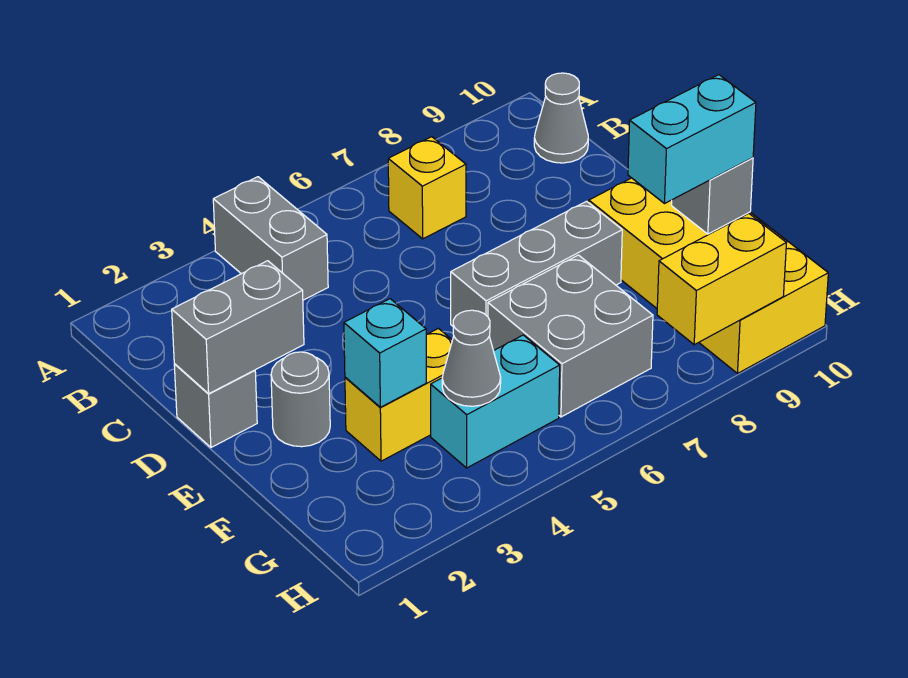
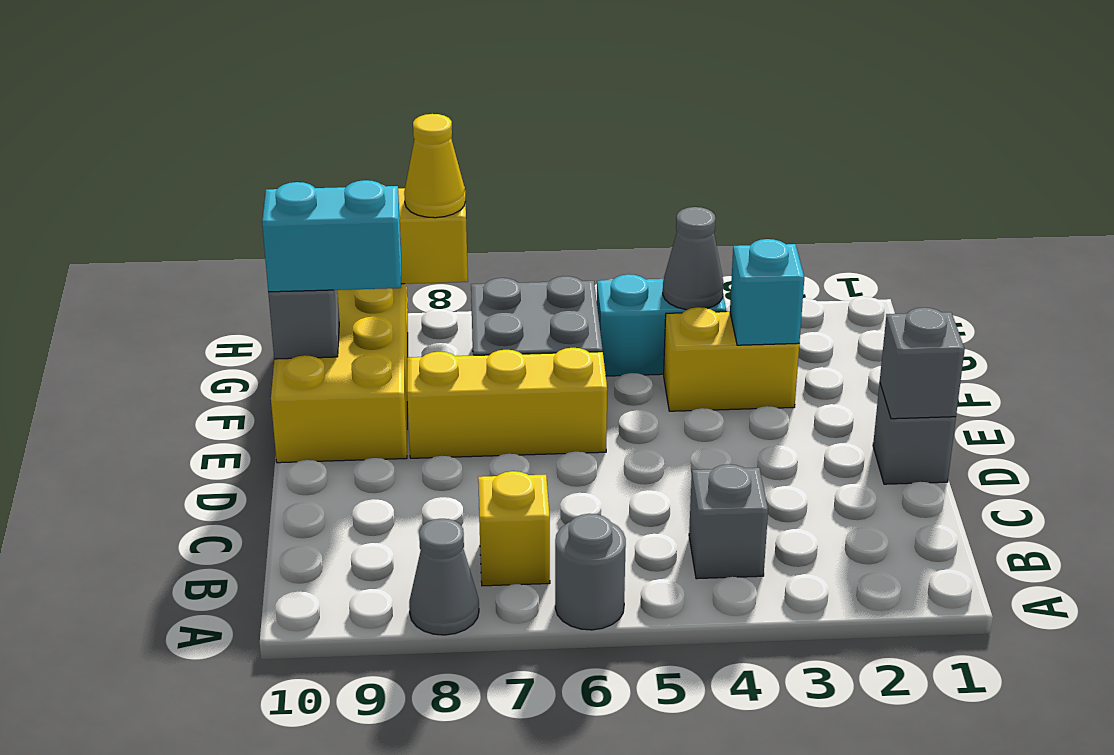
grey brick A4:B4 level 1 -> grey brick B4 level 1
grey cone B10 level 1 -> grey cone A8 level 1
grey brick D1:D2 level 2 -> grey brick D1 level 2
grey round brick E2 level 1 -> grey round brick A6 level 1
grey brick E6:E8 level 1 -> yellow brick E6:E8 level 1
none -> yellow cone H8 level 3

